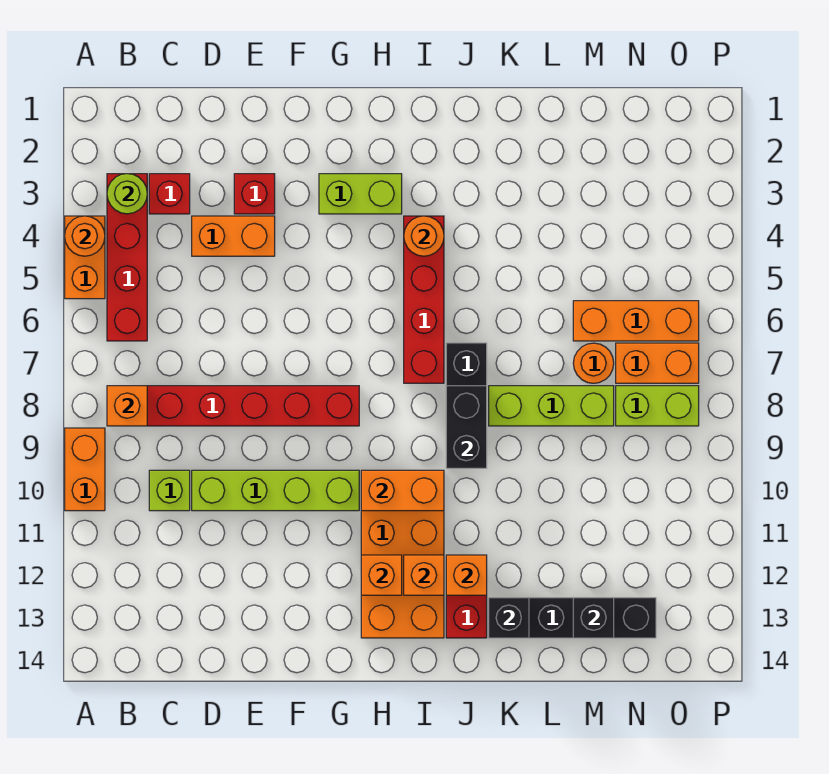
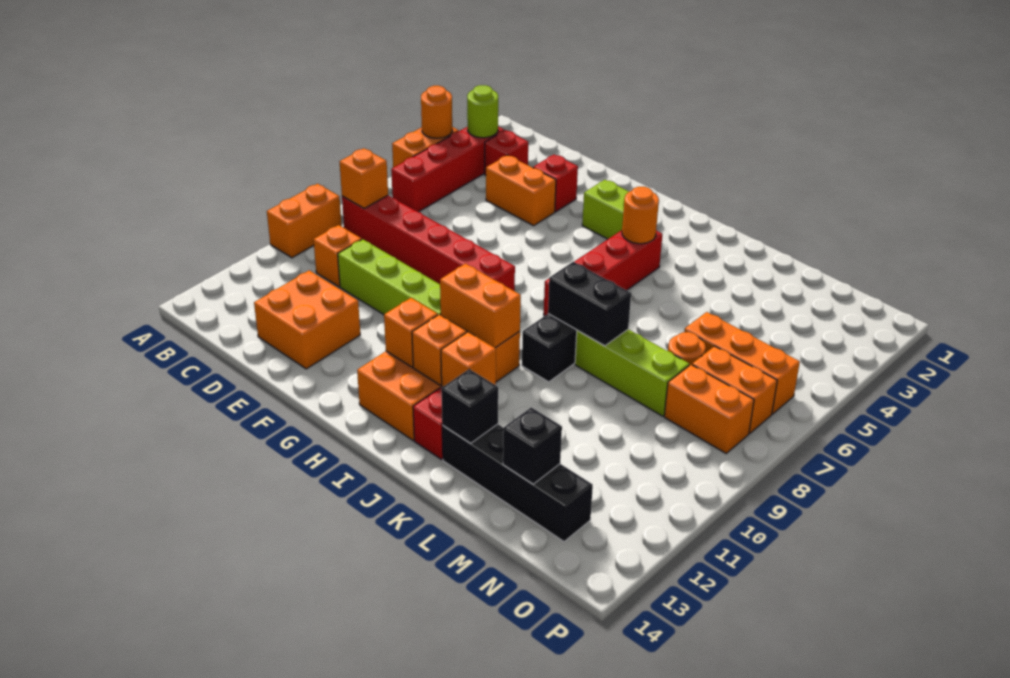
lime brick C10 level 1 -> orange brick C10 level 1
none -> orange brick D12:E13 level 1
black brick J8:J9 level 2 -> black brick J8:K8 level 2
lime brick N8:O8 level 1 -> orange brick N8:O8 level 1

